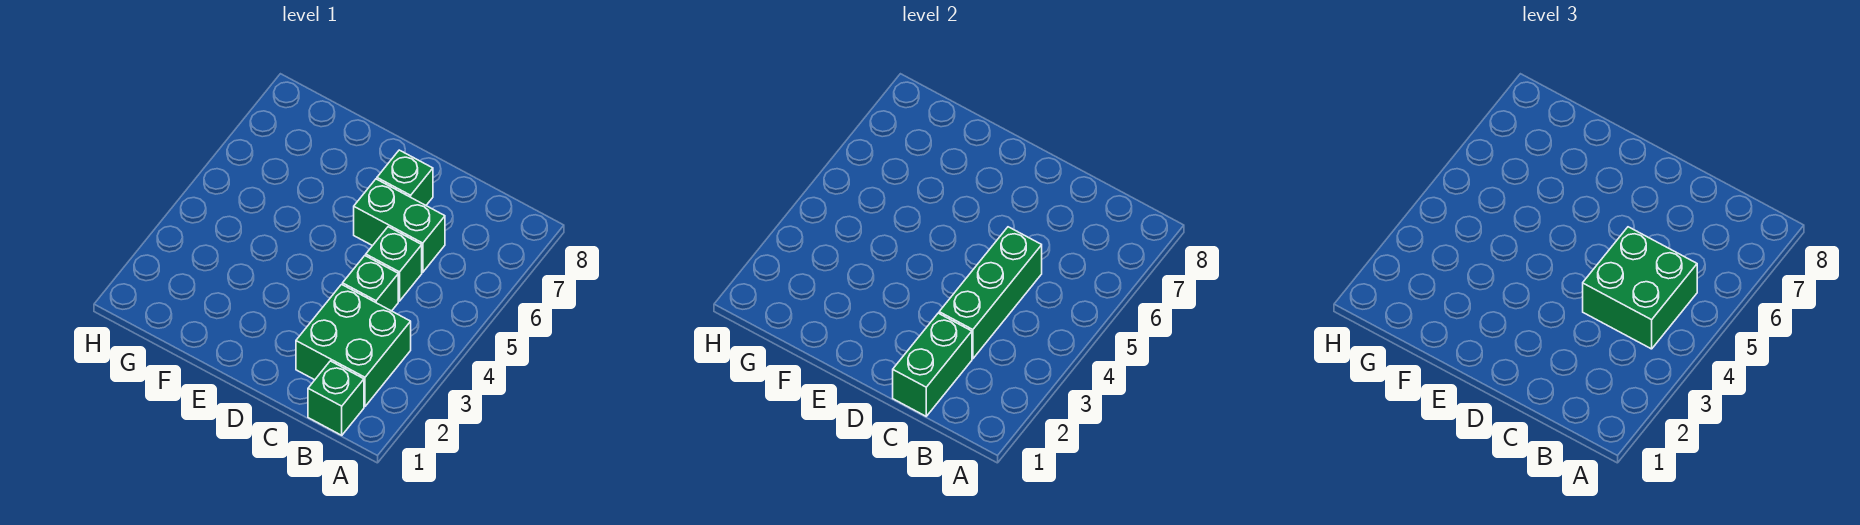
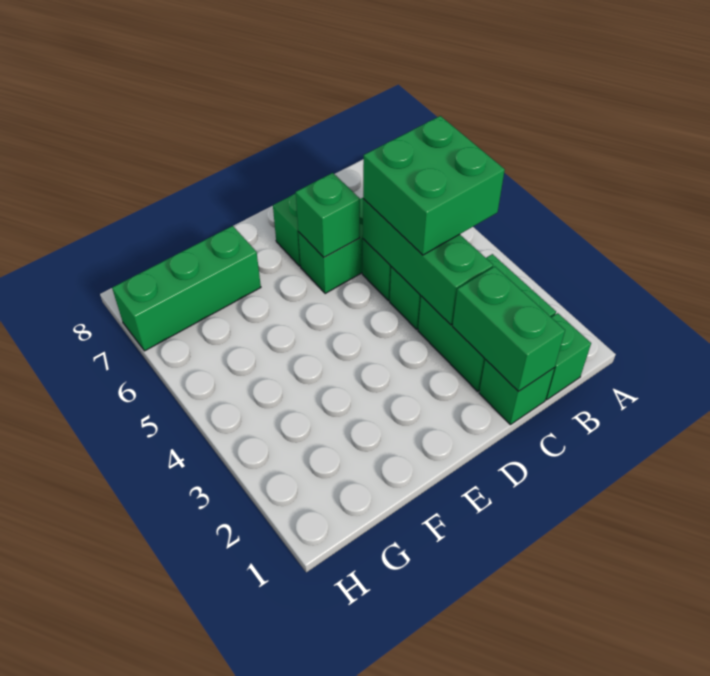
none -> green brick C1 level 1
none -> green brick D6 level 2
none -> green brick F7:H7 level 1

